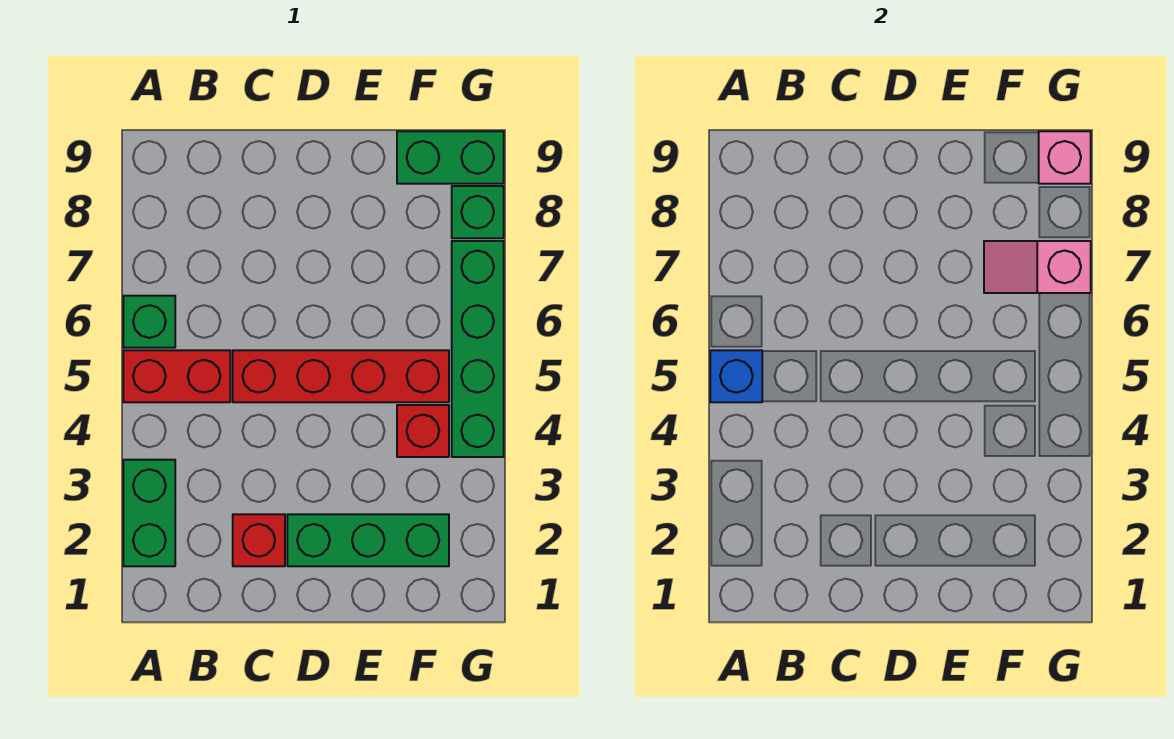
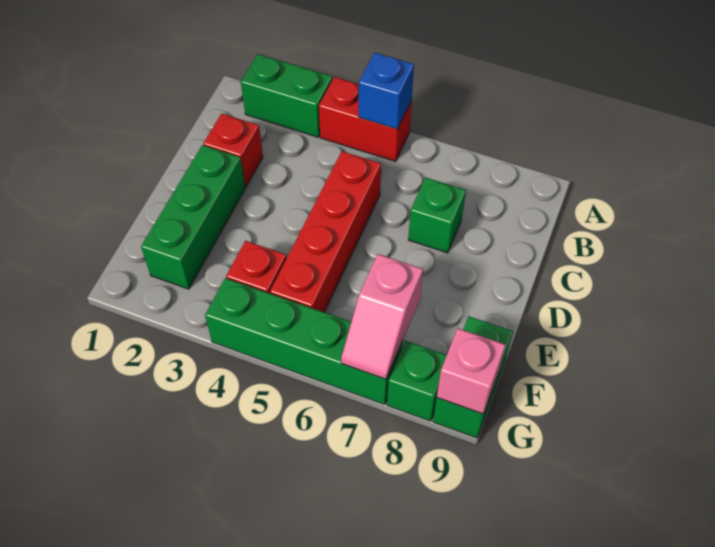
red brick A5:B5 level 1 -> red brick A4:A5 level 1
green brick A6 level 1 -> green brick C7 level 1
pink slope F7:G7 level 2 top G -> pink slope F7:G7 level 2 top F

